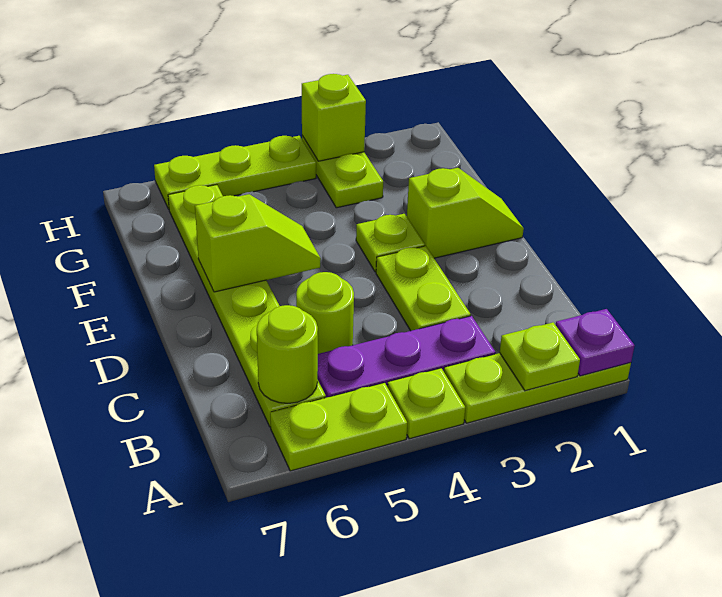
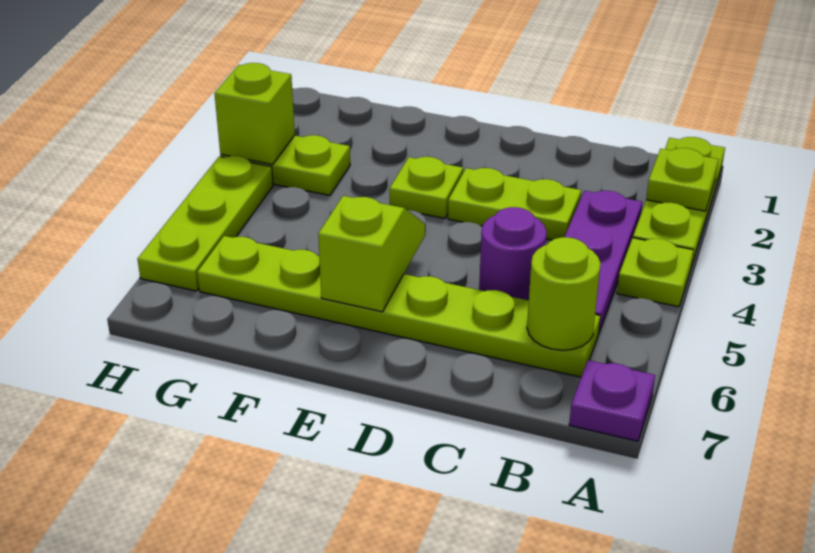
purple plate A1 level 2 -> purple plate A7 level 1
lime plate A5:A6 level 1 -> none
lime round brick C5 level 1 -> purple round brick C5 level 1
lime slope E1:E2 level 1 top 2 -> none

